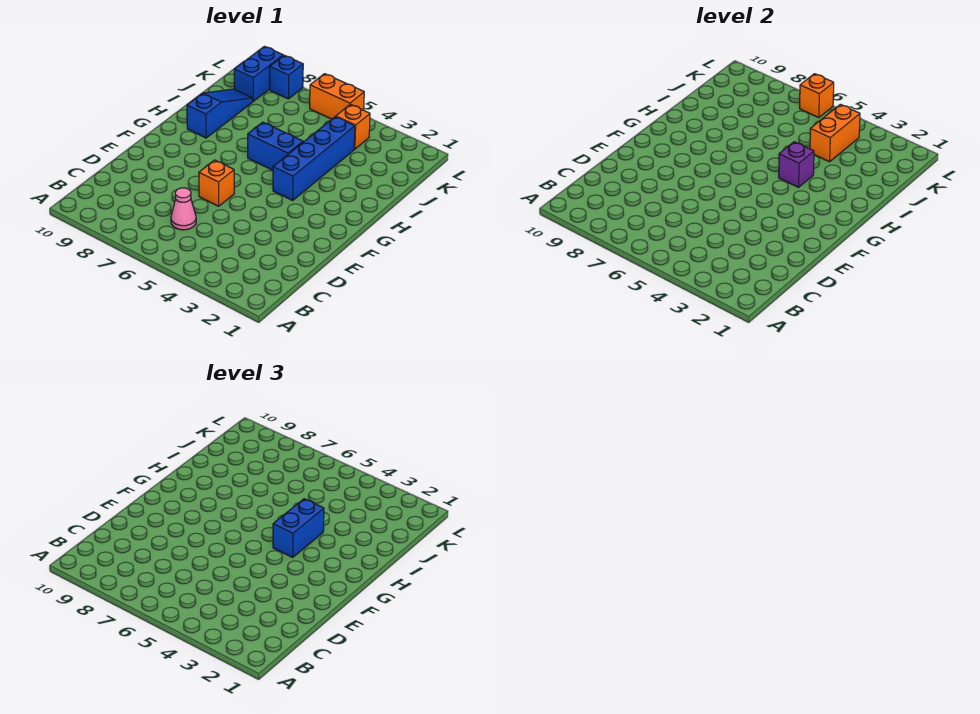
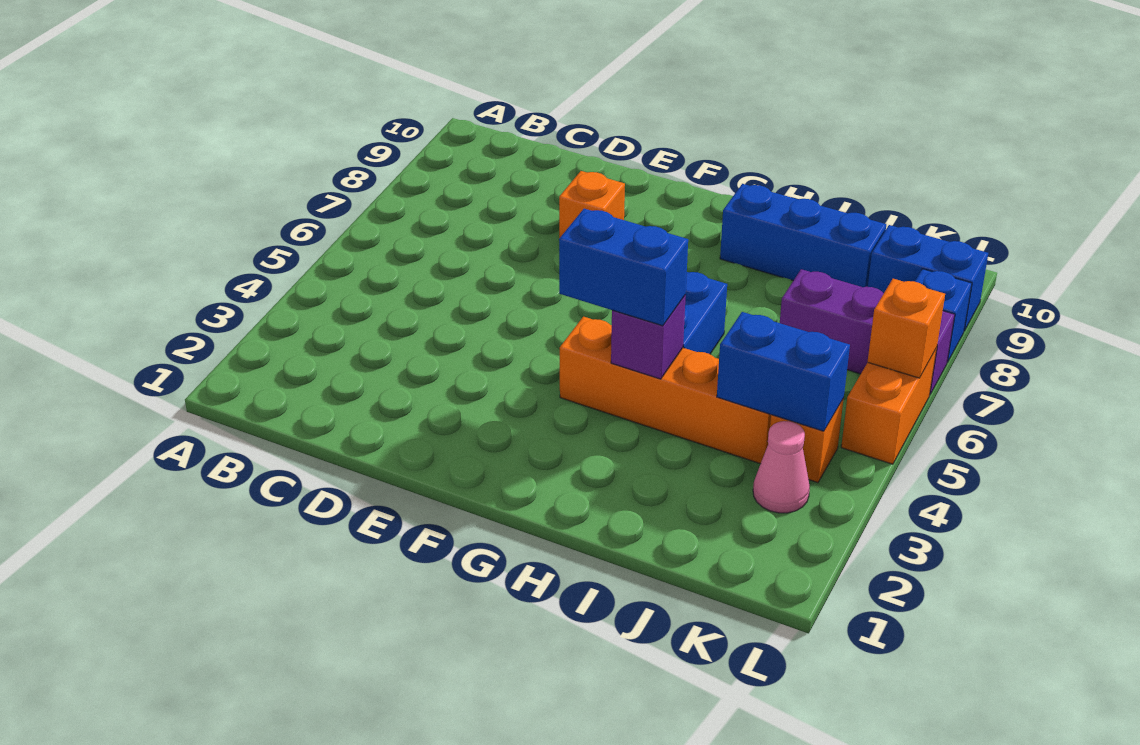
pink cone C6 level 1 -> pink cone K3 level 1
orange brick E6 level 1 -> orange brick E8 level 1
blue brick G4:J4 level 1 -> orange brick G4:J4 level 1
blue slope H9:J9 level 1 top H -> blue brick H9:J9 level 1
orange brick J4:K4 level 2 -> blue brick J4:K4 level 2
none -> purple brick J7:L7 level 1

